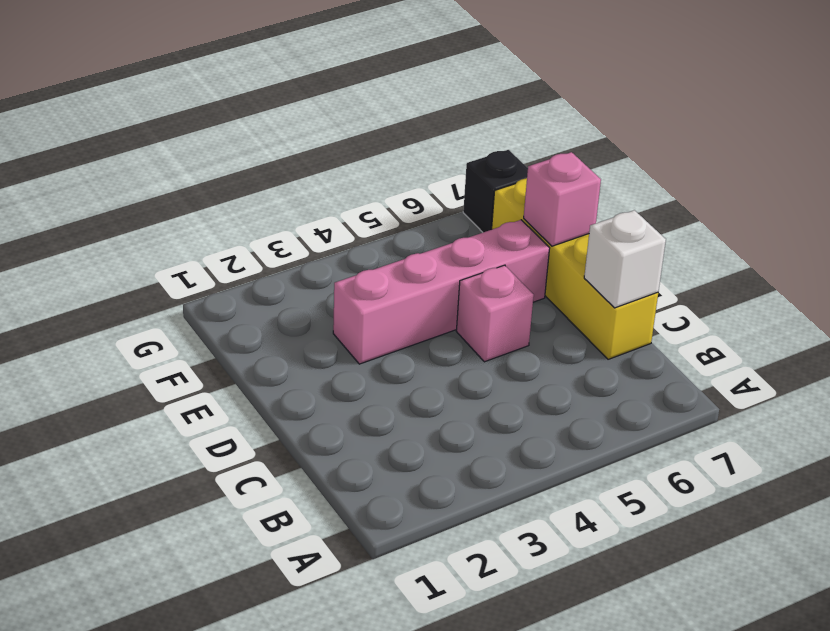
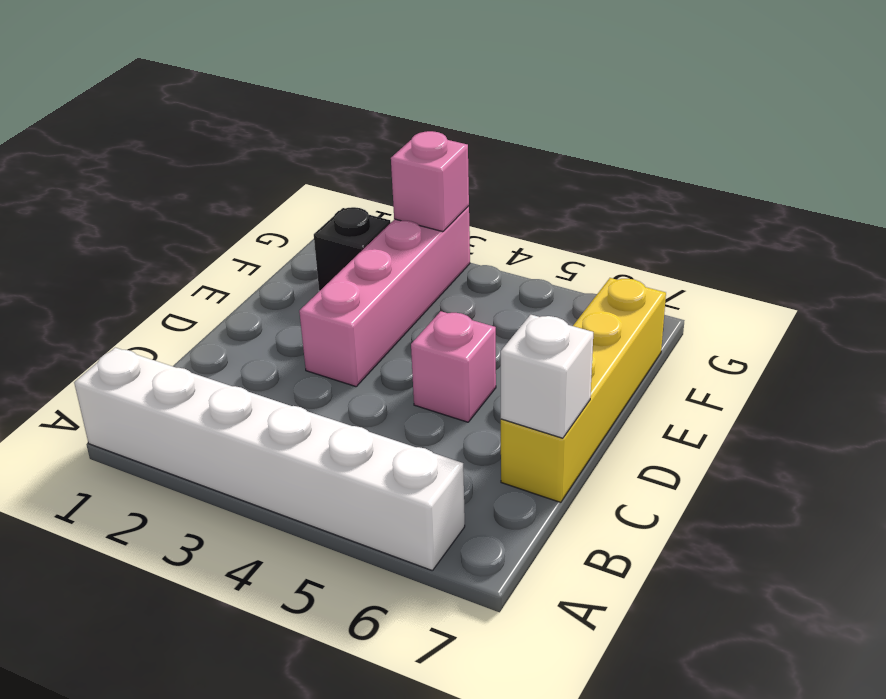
none -> white brick A1:A6 level 1
pink brick E3:E6 level 1 -> pink brick D3:G3 level 1
pink brick E7 level 2 -> pink brick G3 level 2
black brick G7 level 1 -> black brick F2 level 1

